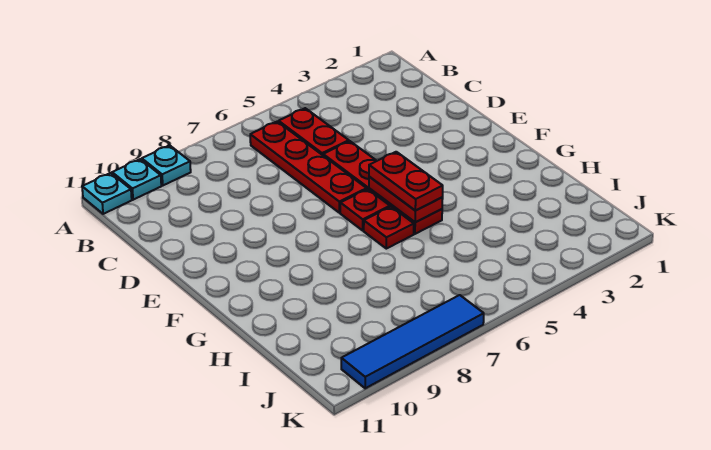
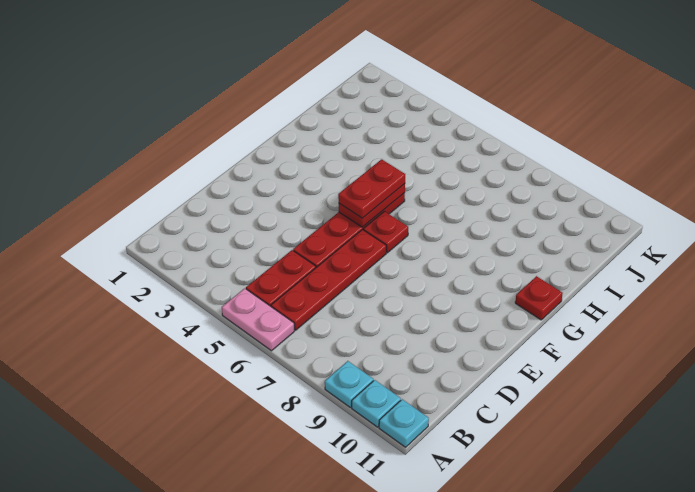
none -> pink plate A5:A6 level 1
red plate G6 level 1 -> red plate G11 level 1
blue tile K7:K10 level 1 -> none

